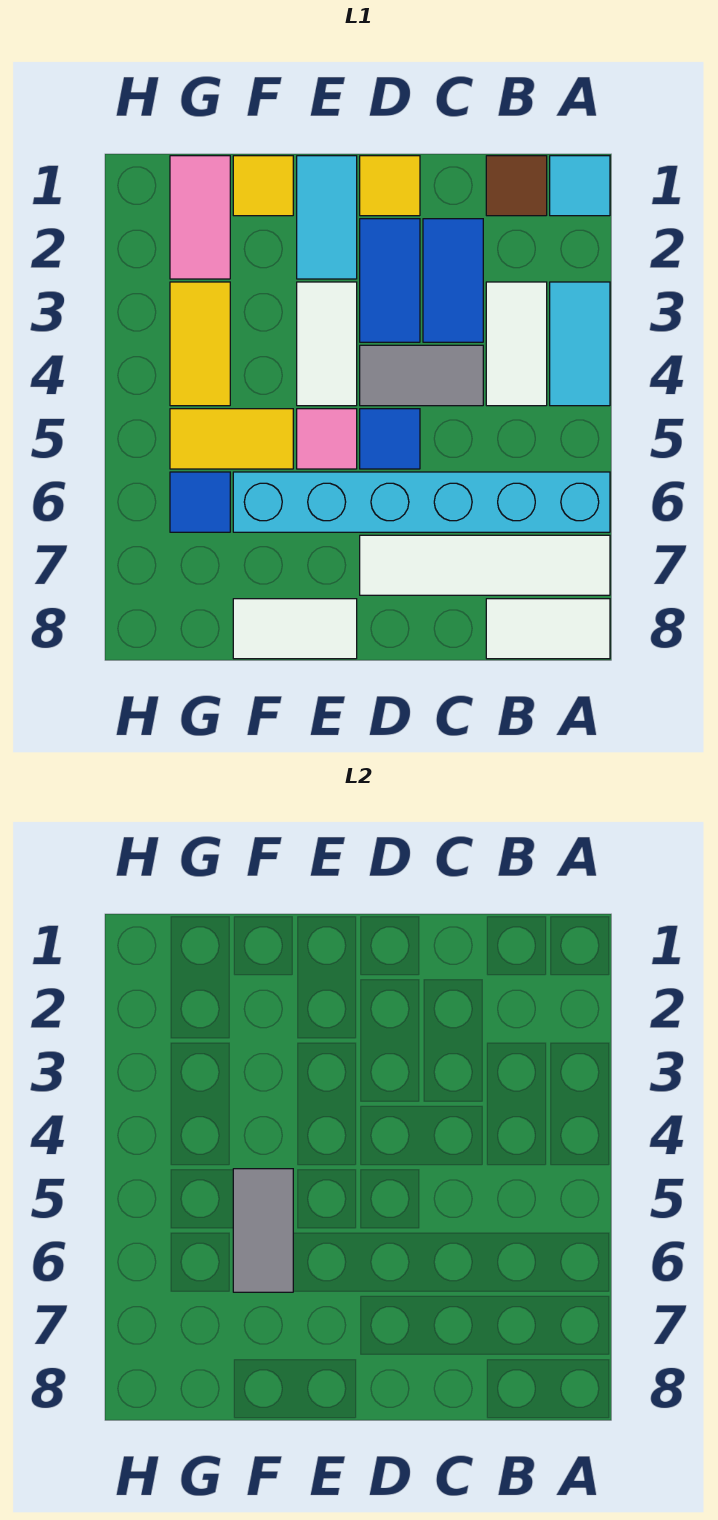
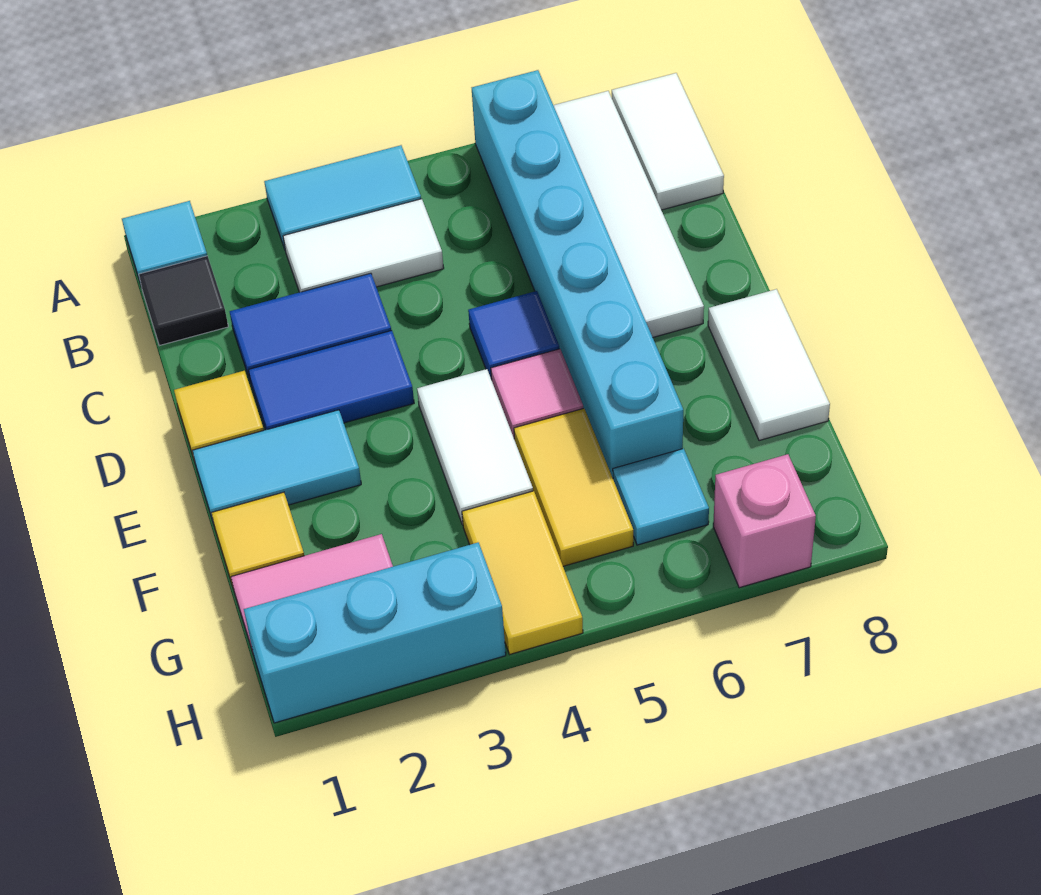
brown tile B1 level 1 -> black tile B1 level 1
grey tile C4:D4 level 1 -> none
white tile E3:E4 level 1 -> white tile E4:F4 level 1
grey tile F5:F6 level 2 -> none
yellow tile G3:G4 level 1 -> yellow tile G4:H4 level 1
blue tile G6 level 1 -> cyan tile G6 level 1
none -> cyan brick H1:H3 level 1
none -> pink brick H7 level 1

